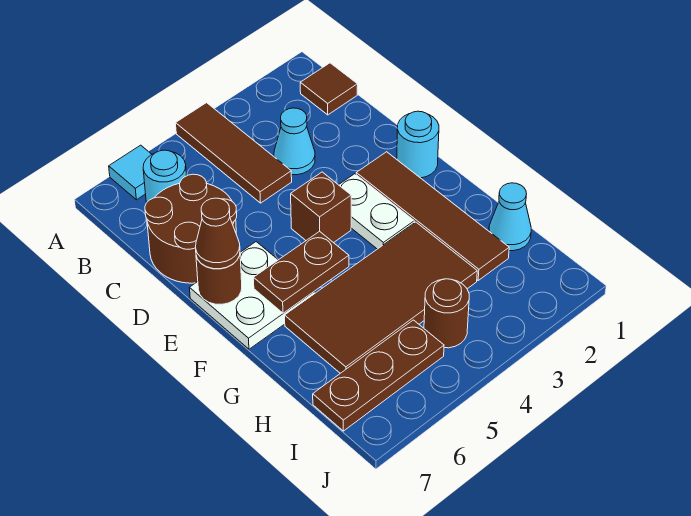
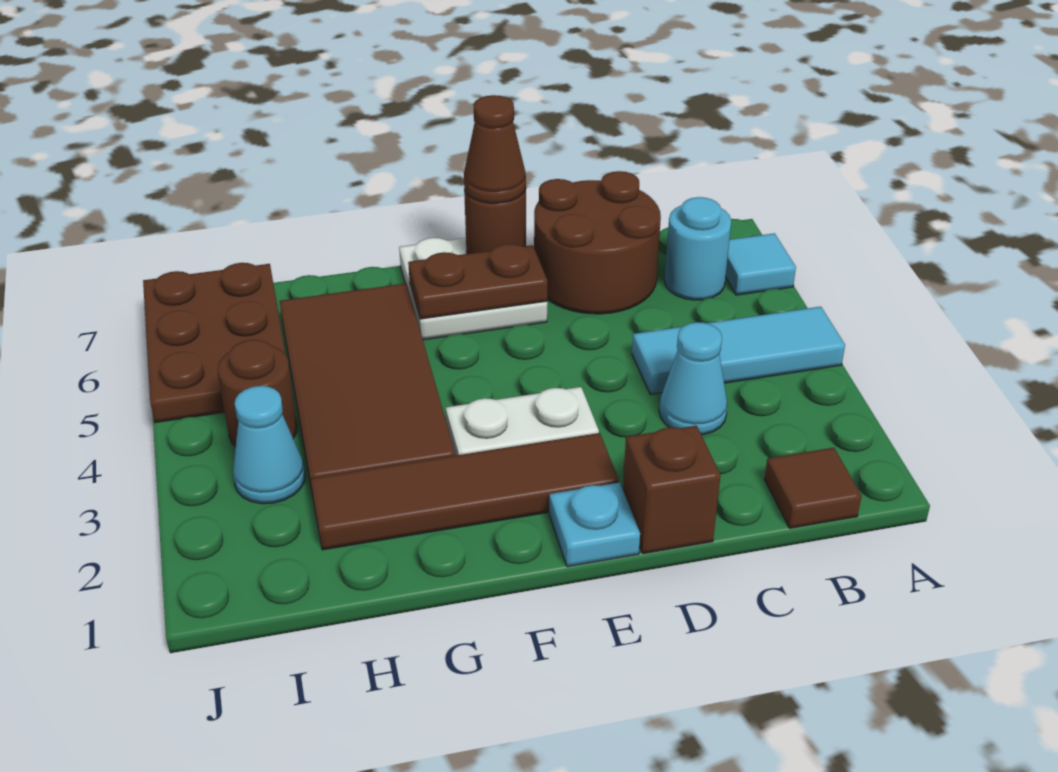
brown tile A4:C4 level 1 -> cyan tile A4:C4 level 1
cyan round brick E1 level 1 -> cyan plate E1 level 1
brown brick E4 level 1 -> brown brick D1 level 1
brown plate F5:F6 level 2 -> brown plate E6:F6 level 2
cyan cone H1 level 1 -> cyan cone I3 level 1
brown plate I5:I7 level 1 -> brown plate I5:J7 level 1

